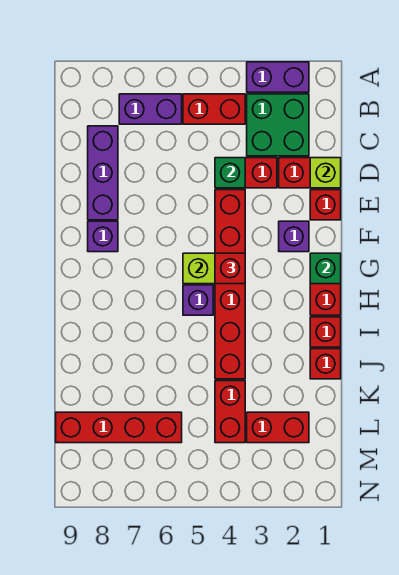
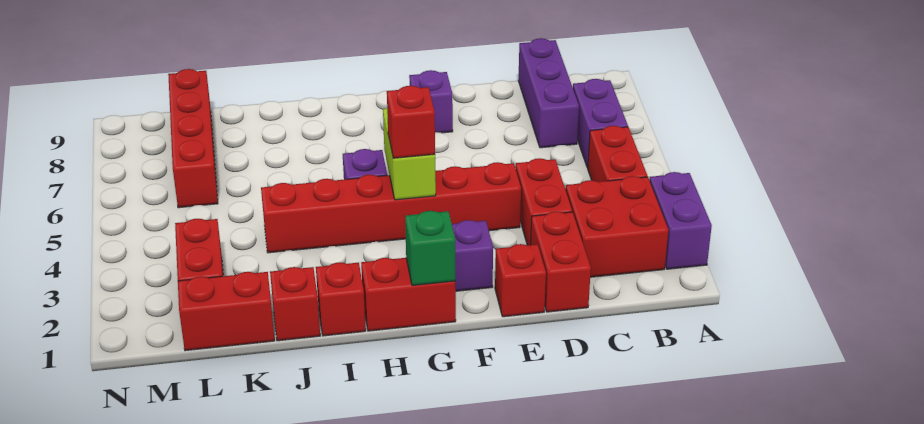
green brick B2:C3 level 1 -> red brick B2:C3 level 1
purple brick C8:E8 level 1 -> purple brick C7:C9 level 1
lime brick D1 level 2 -> none
green brick D4 level 2 -> none
red brick K4:L4 level 1 -> red brick K1:L1 level 1

